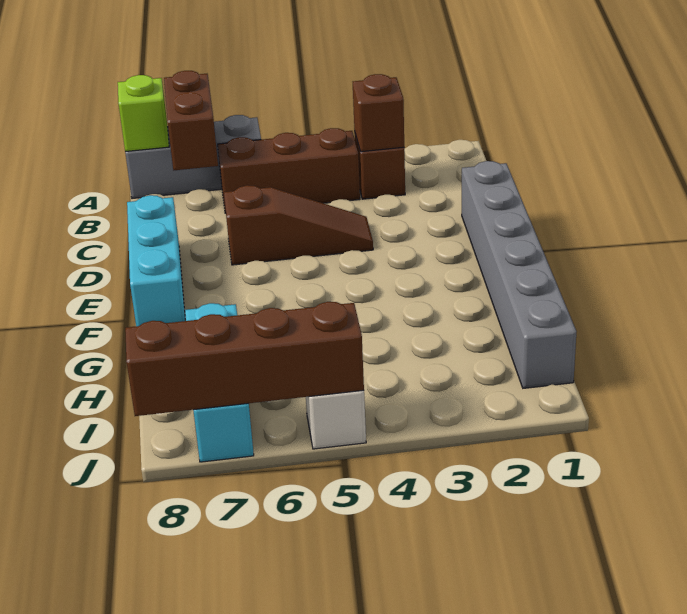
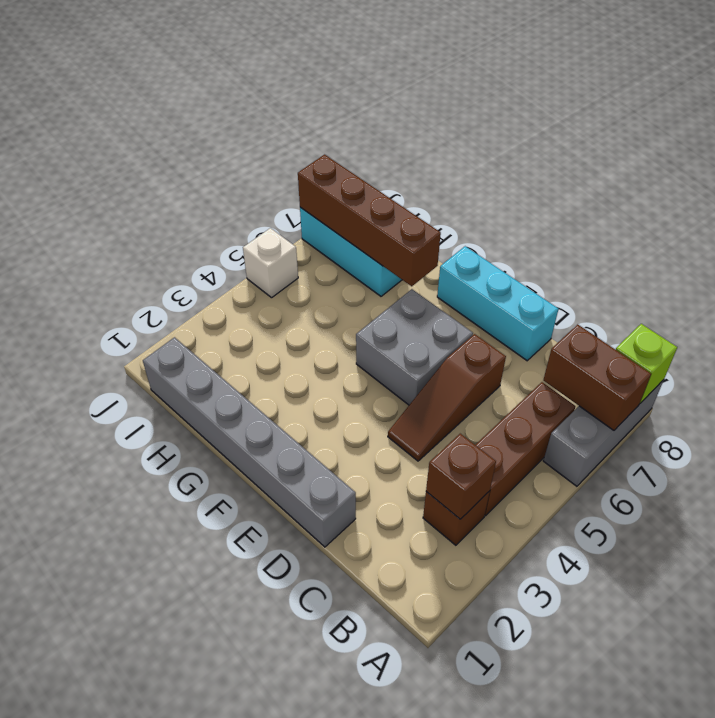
none -> grey brick E5:F6 level 1
brown brick J5:J8 level 2 -> brown brick G7:J7 level 2

